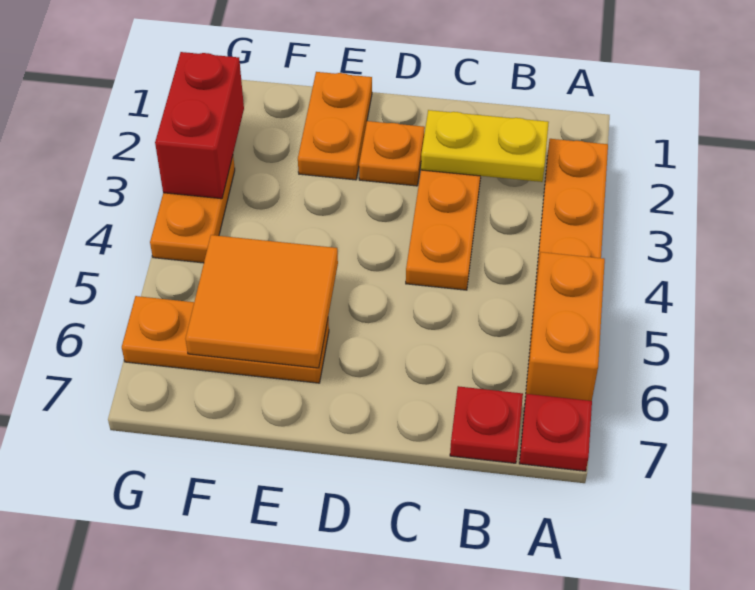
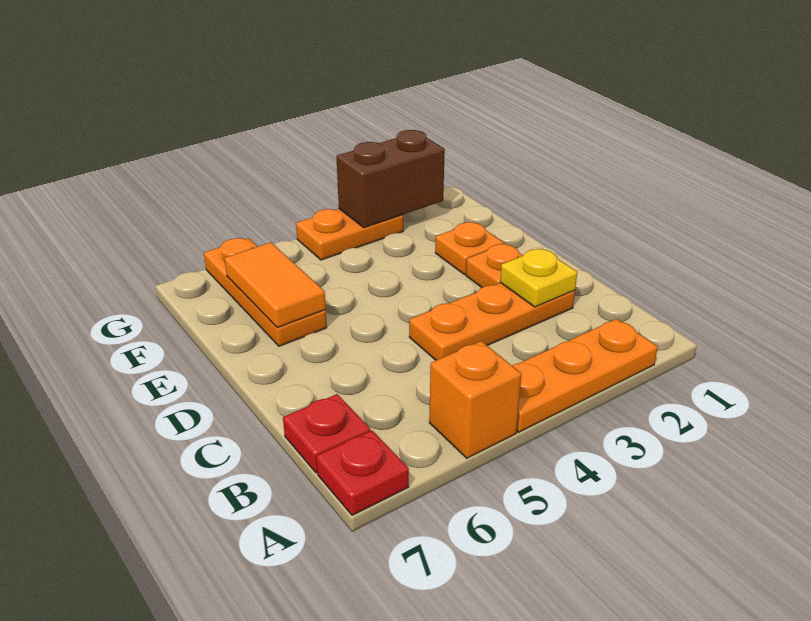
orange brick A5:A6 level 1 -> orange brick A5 level 1
yellow plate B2:C2 level 2 -> yellow plate C2 level 2
orange plate E1:E2 level 1 -> orange plate E2 level 1
orange tile E5:F6 level 2 -> orange tile E6:F6 level 2
red brick G2:G3 level 2 -> brown brick G2:G3 level 2

